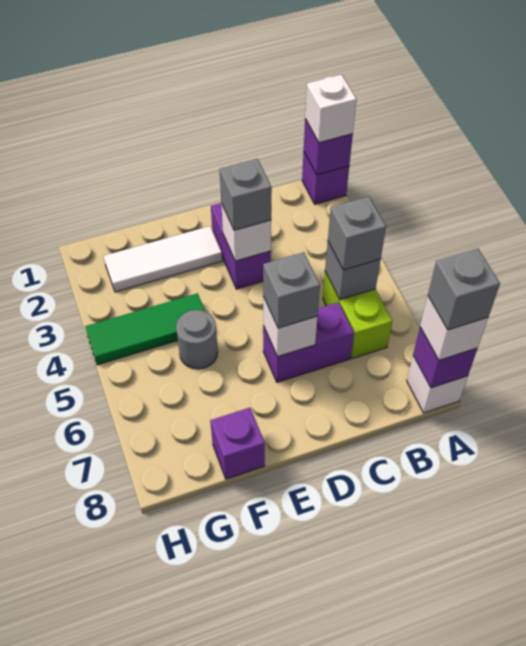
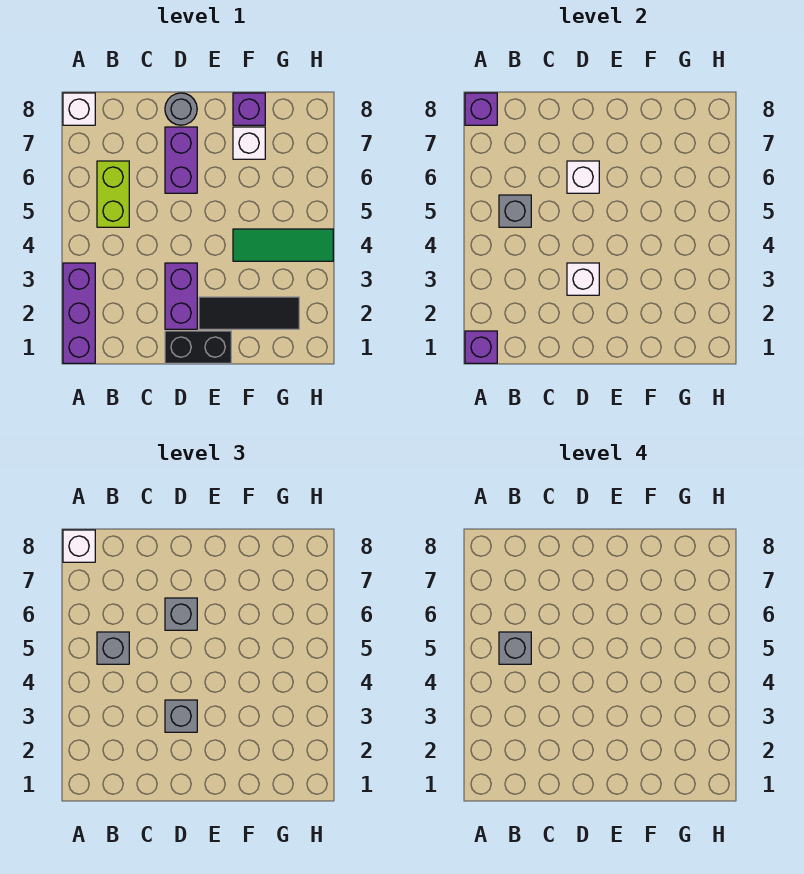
purple brick A1 level 1 -> purple brick A1:A3 level 1
white brick A1 level 3 -> white brick F7 level 1
grey brick A8 level 4 -> grey brick B5 level 4
purple brick C6:D6 level 1 -> purple brick D6:D7 level 1
none -> black brick D1:E1 level 1
white tile E2:G2 level 1 -> black tile E2:G2 level 1
grey round brick F5 level 1 -> grey round brick D8 level 1

